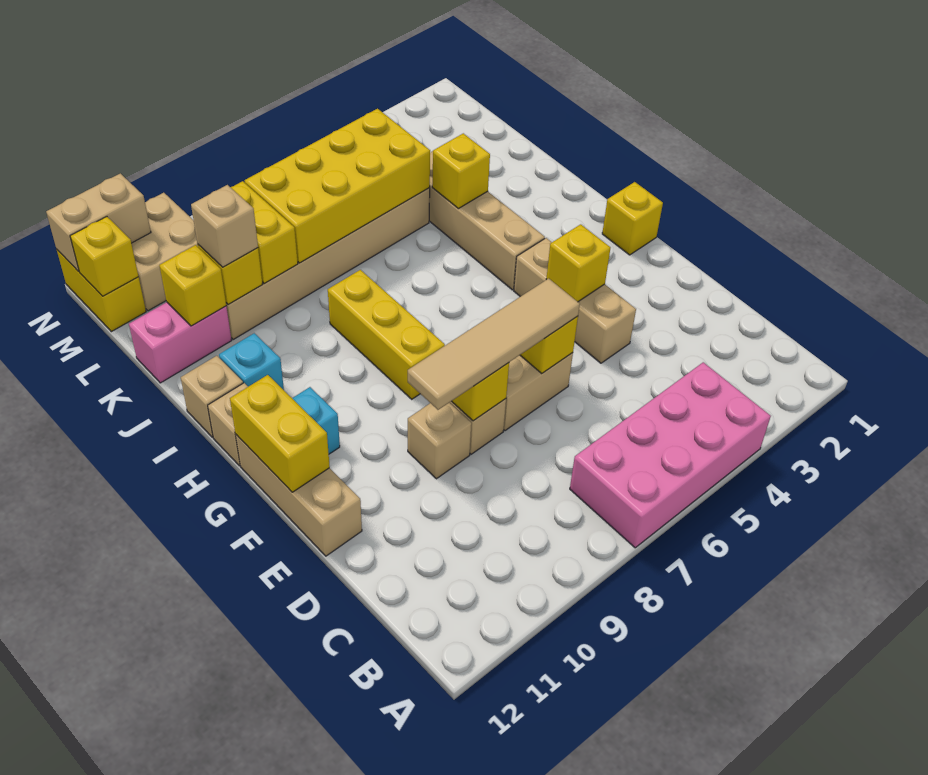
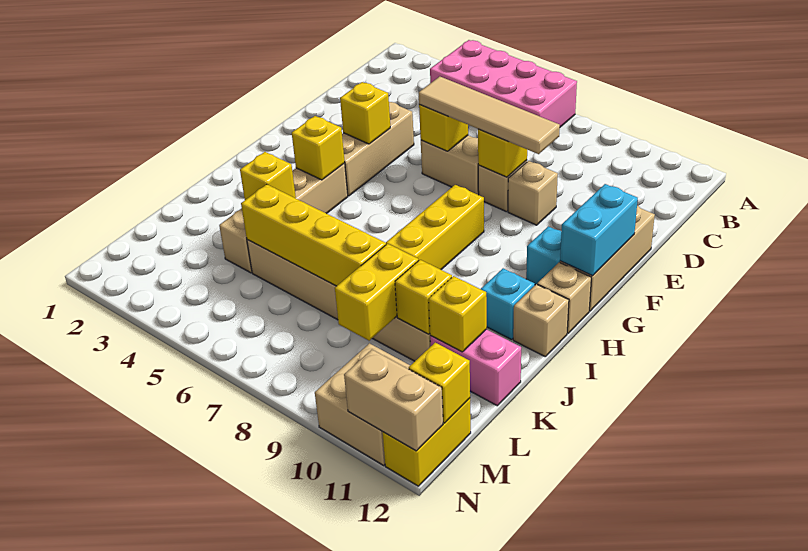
yellow brick F12:G12 level 2 -> cyan brick F12:G12 level 2
yellow brick G1 level 1 -> yellow brick H4 level 2
yellow brick K5:L8 level 2 -> yellow brick K5:K8 level 2
tan brick K10 level 3 -> none

